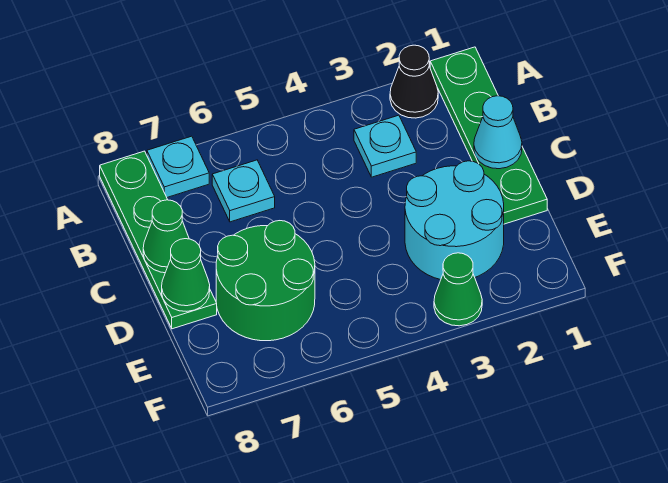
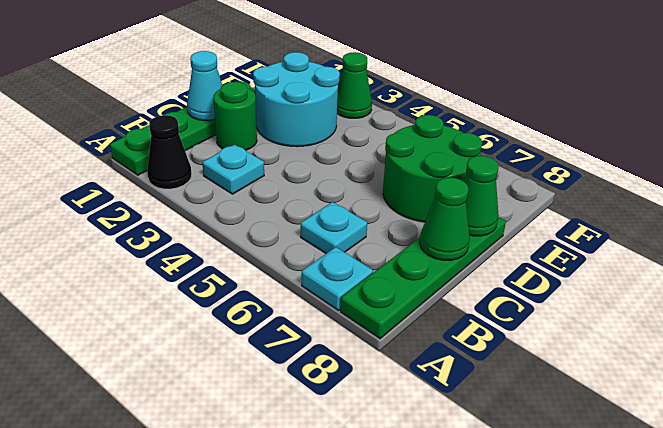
none -> green round brick C2 level 1

